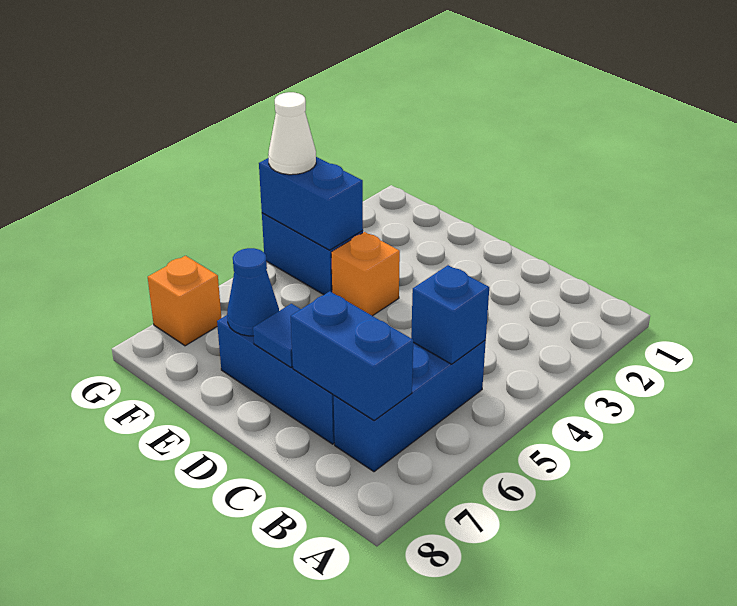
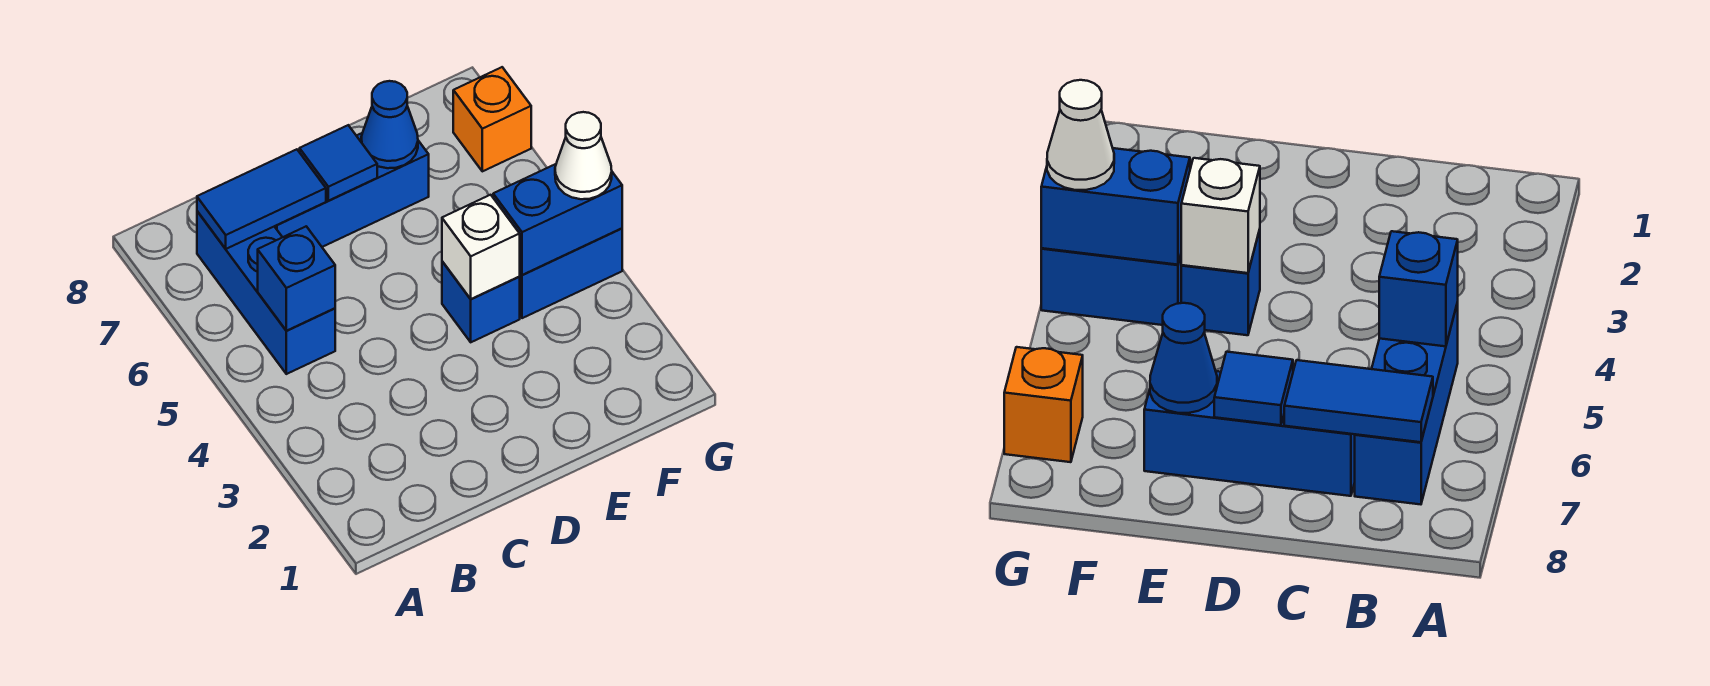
blue brick B7:C7 level 2 -> blue tile B7:C7 level 2
orange brick E4 level 1 -> blue brick E4 level 1
none -> white brick E4 level 2

